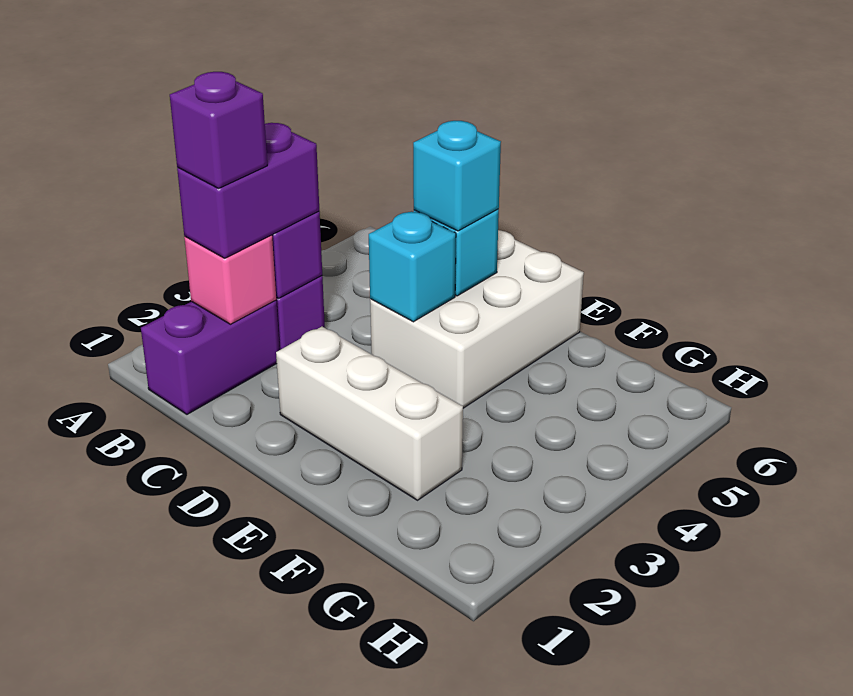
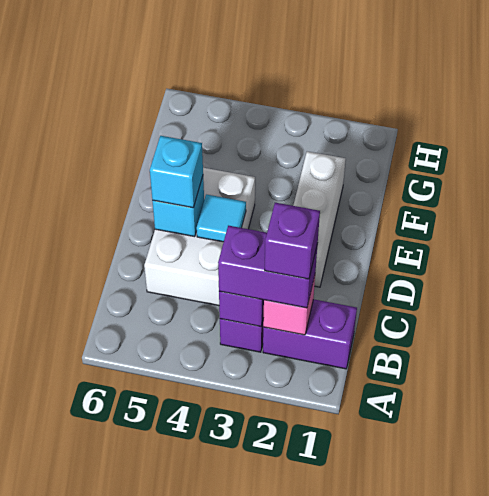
white brick D4:E6 level 1 -> white brick C4:E5 level 1
cyan brick D4 level 2 -> cyan tile D4 level 2

